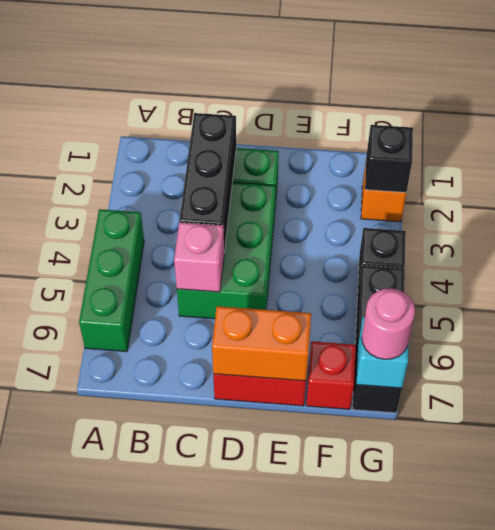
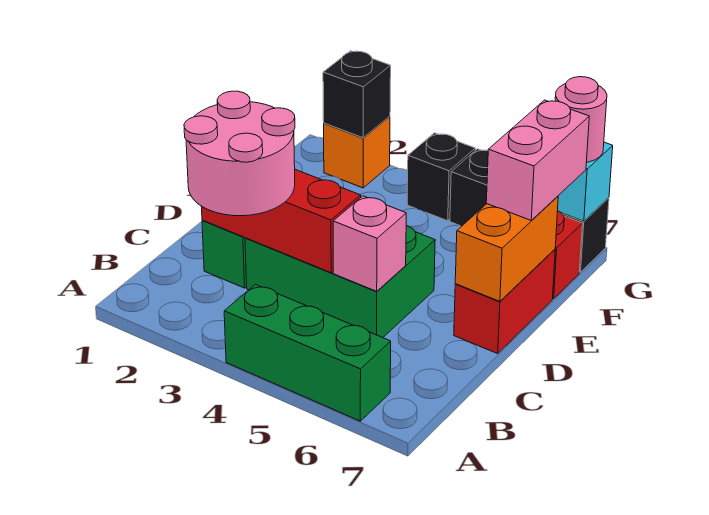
none -> pink round brick B2:C3 level 3
black brick C2:C4 level 2 -> red brick C2:C4 level 2
none -> pink brick E7:F7 level 3

